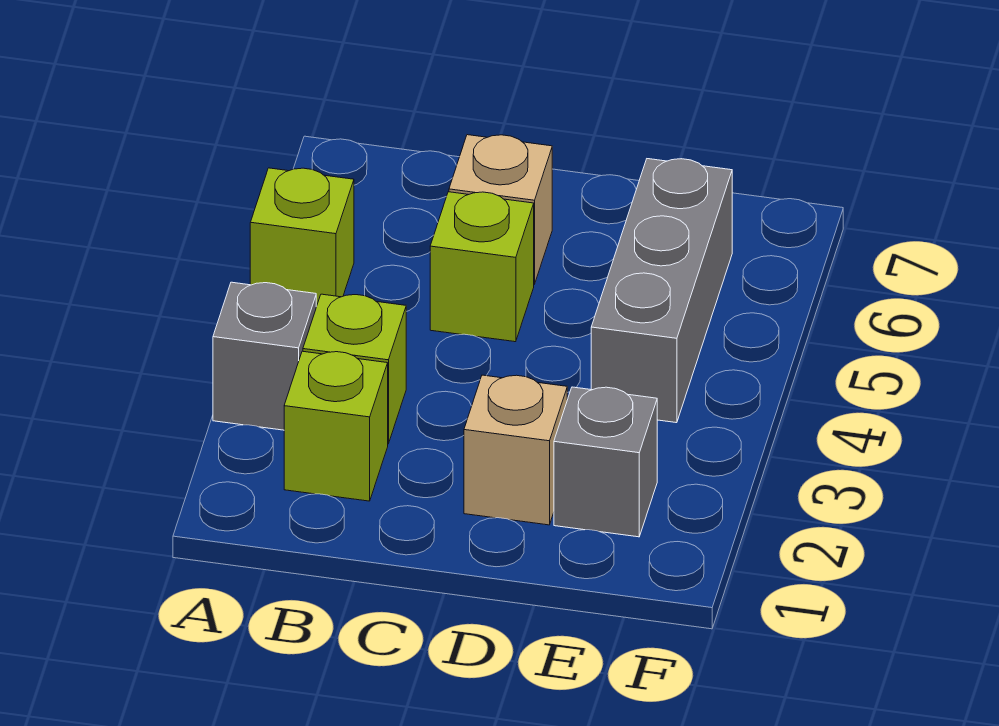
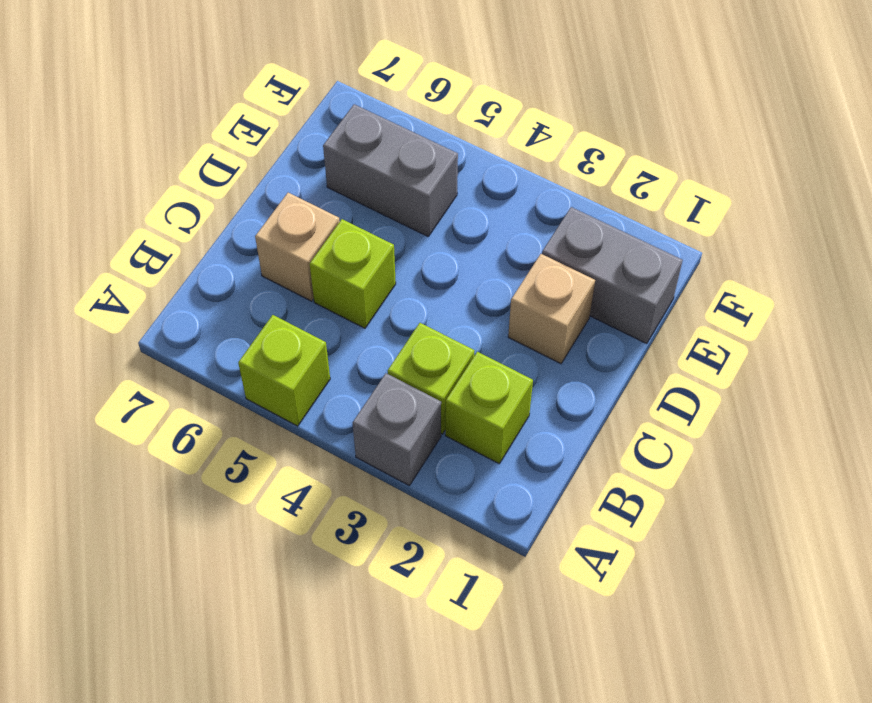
grey brick E2 level 1 -> grey brick E1:E2 level 1
grey brick E4:E6 level 1 -> grey brick E5:E6 level 1

